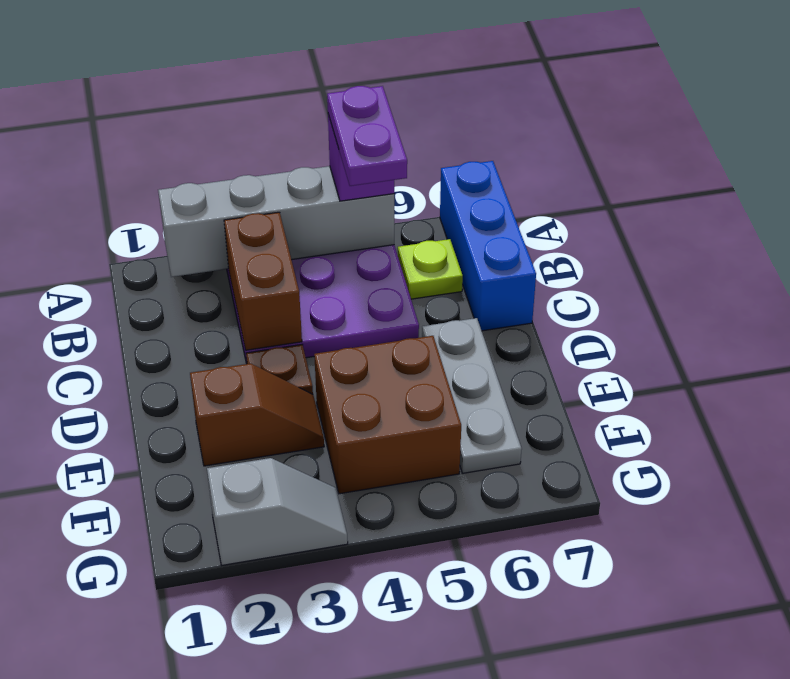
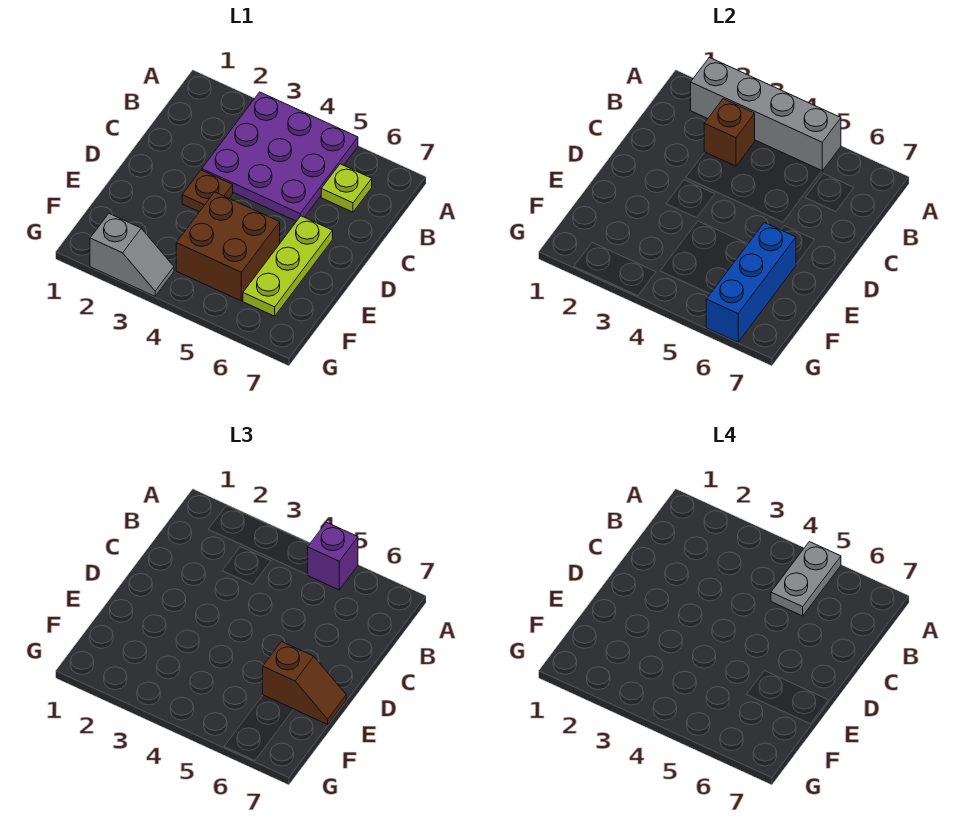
purple plate A5:B5 level 4 -> grey plate A5:B5 level 4
blue brick A7:C7 level 1 -> blue brick E6:G6 level 2
brown brick B3:C3 level 2 -> brown brick B3 level 2
grey plate D6:F6 level 1 -> lime plate D6:F6 level 1
brown slope E2:E3 level 1 top 2 -> brown slope E6:E7 level 3 top 6

